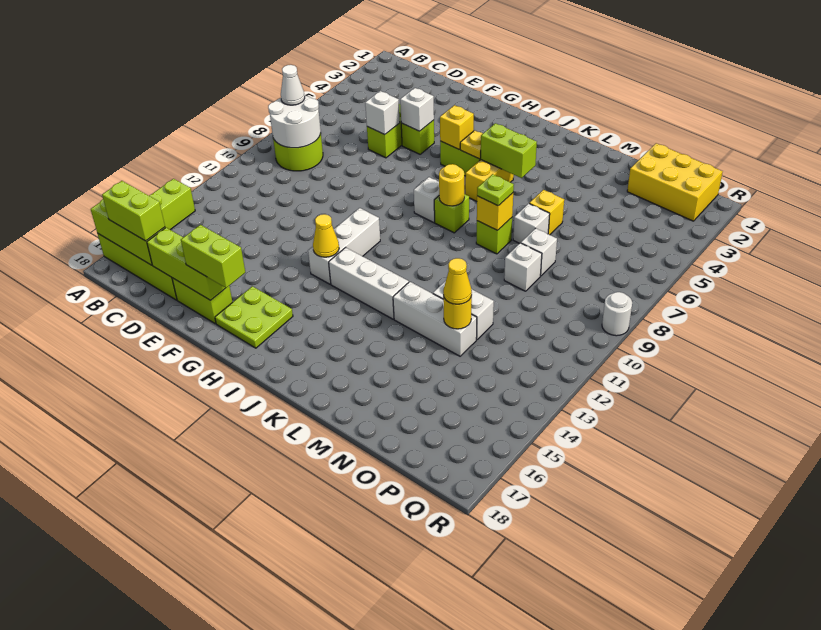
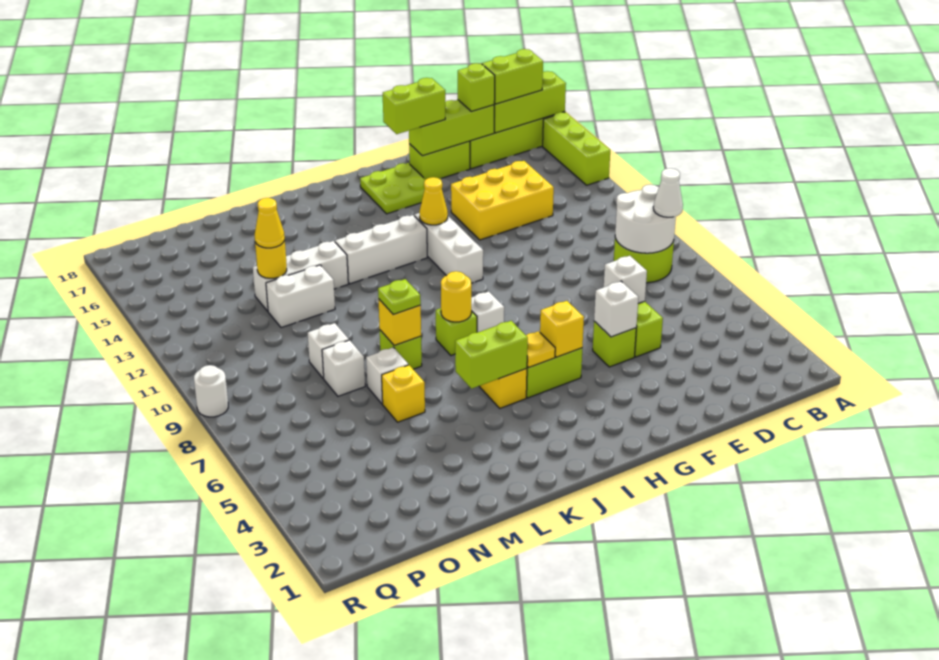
none -> lime brick D17 level 3
yellow brick O1:Q2 level 1 -> yellow brick D13:F14 level 1

